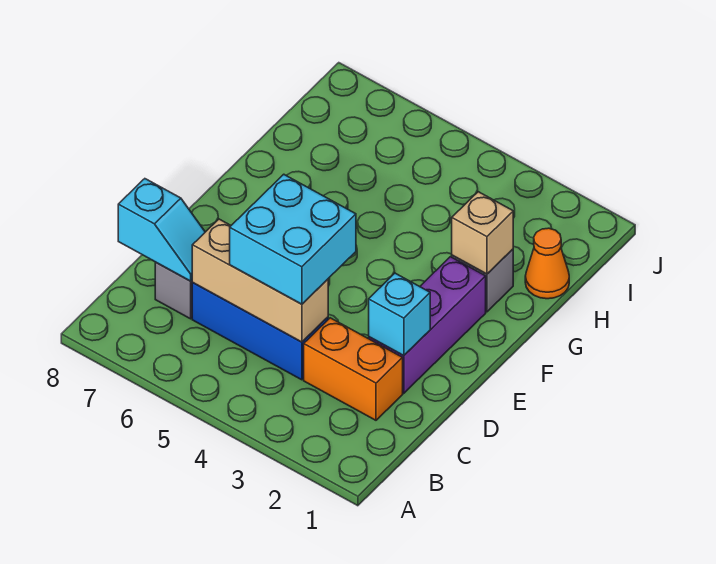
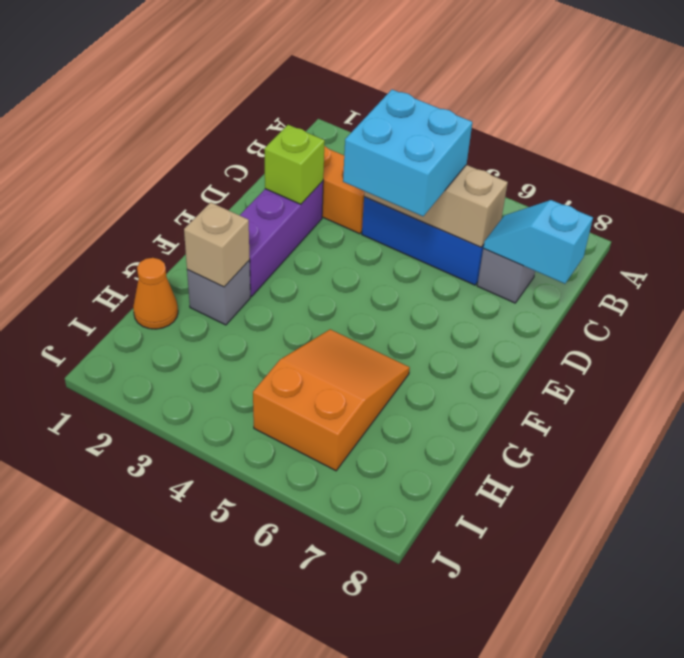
cyan brick D2 level 2 -> lime brick D2 level 2
none -> orange slope G5:I6 level 1 top I

